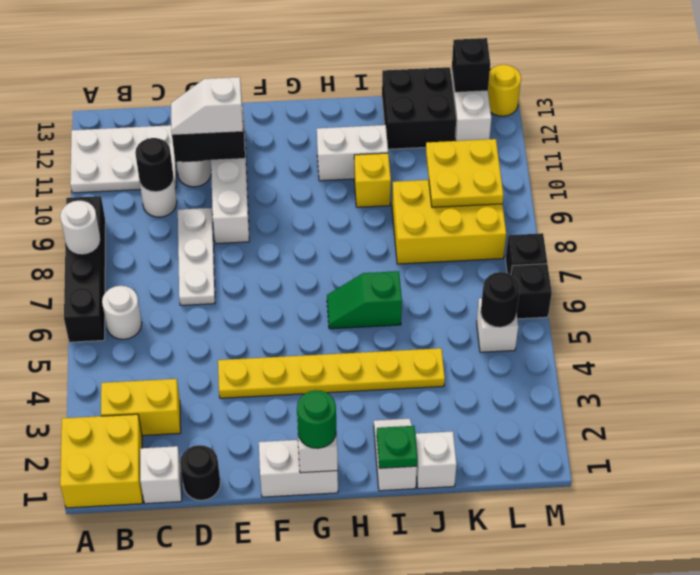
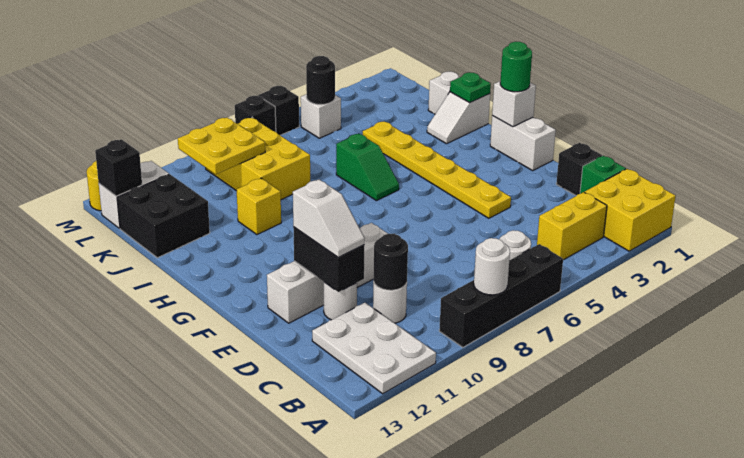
yellow brick B3:C3 level 1 -> yellow brick B3:B4 level 1
white brick C1 level 1 -> green brick C1 level 1
black round brick D1 level 1 -> black brick D1 level 1
white plate D7:D9 level 1 -> none
white brick H11:I11 level 1 -> none

